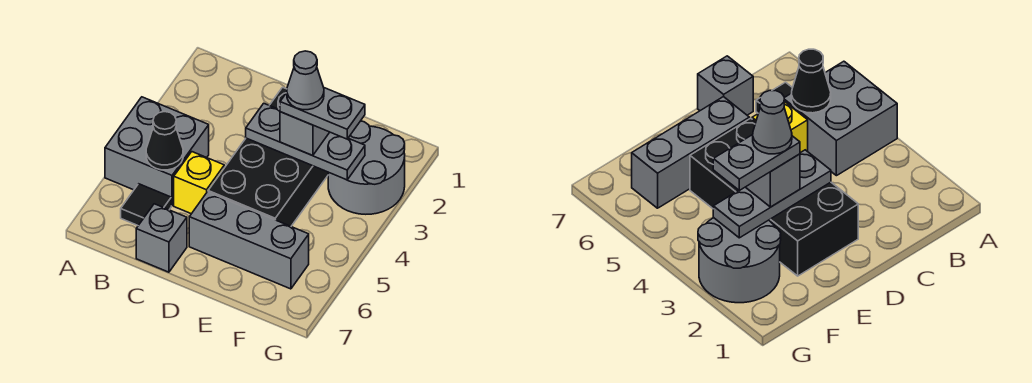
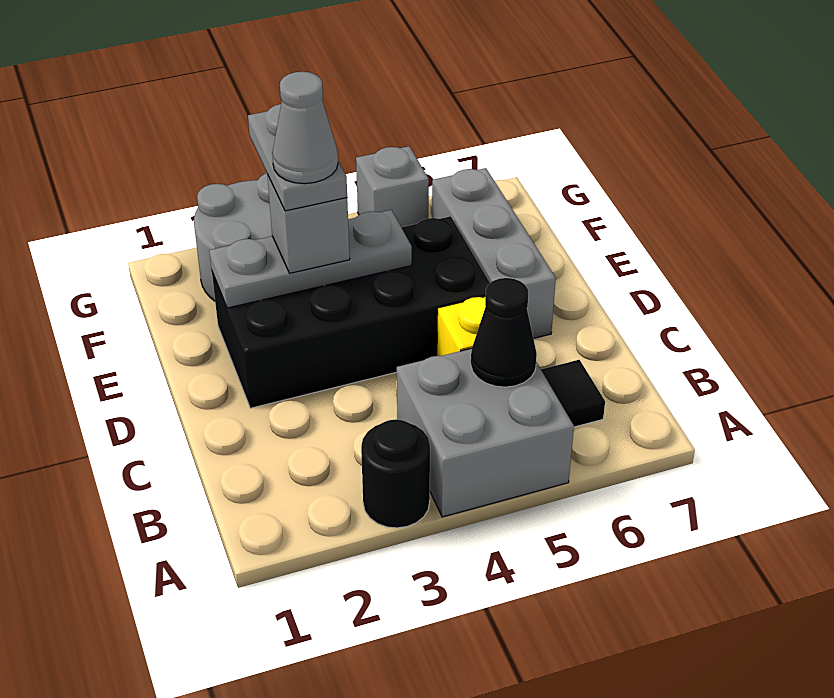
none -> black round brick A3 level 1
grey brick C7 level 1 -> grey brick G5 level 1
grey plate D3:F3 level 2 -> grey plate E2:E4 level 2

